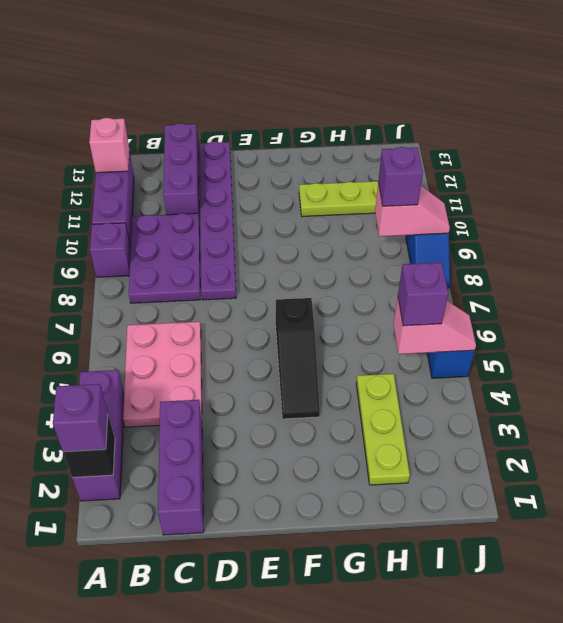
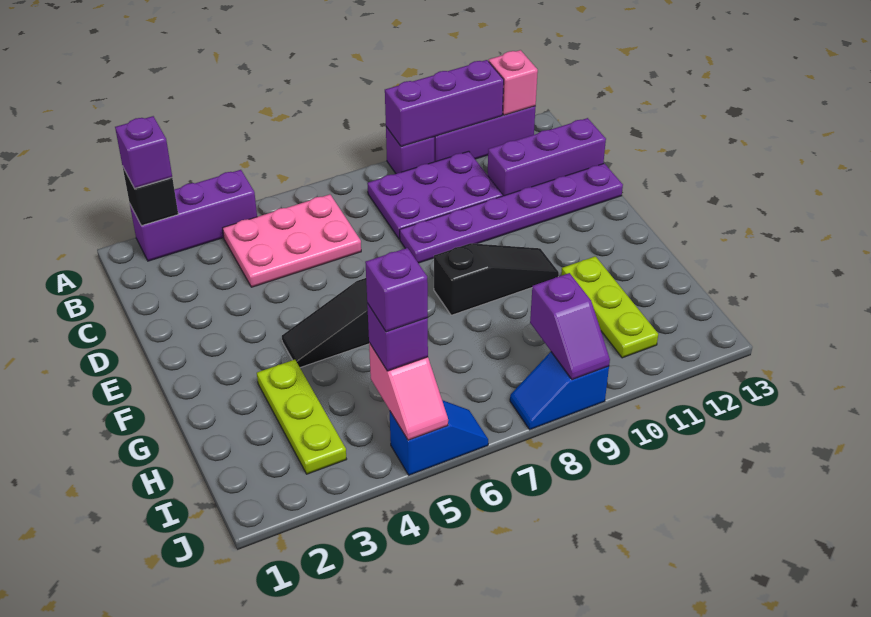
purple brick C1:C3 level 1 -> purple brick A9:A11 level 2
none -> black slope F8:F10 level 1 top 8
lime plate H2:H4 level 1 -> lime plate G3:I3 level 1
pink slope I9:J9 level 2 top I -> purple slope I9:J9 level 2 top I
purple brick I9 level 3 -> purple brick I5 level 4

